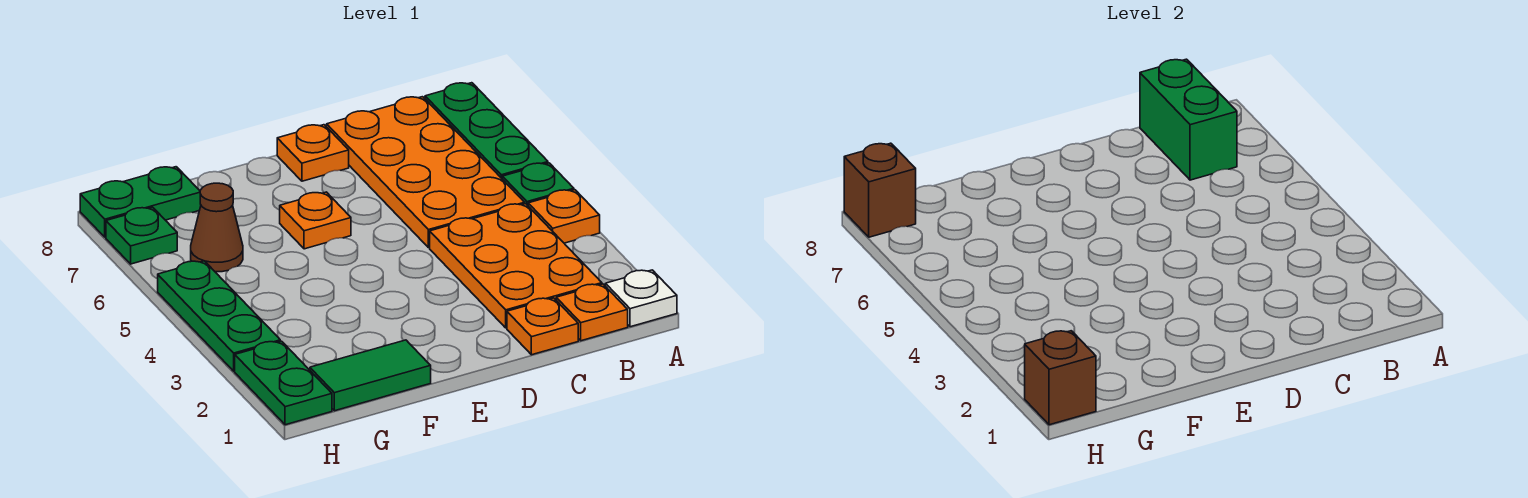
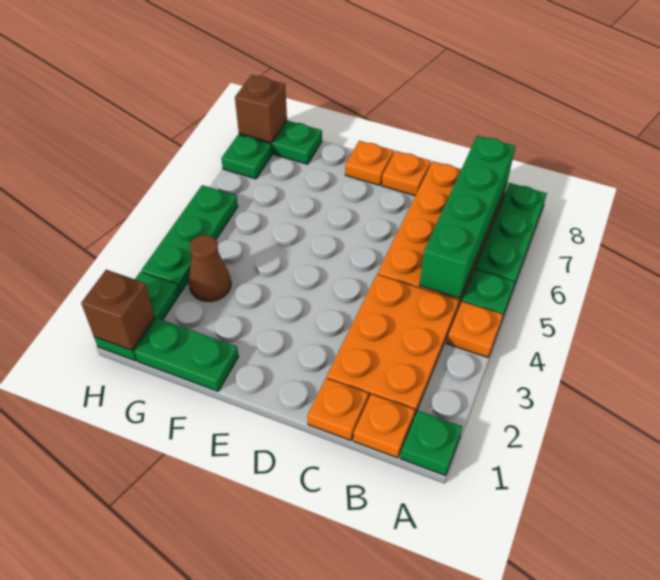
white plate A1 level 1 -> green plate A1 level 1
green brick B7:B8 level 2 -> green brick B5:B8 level 2
orange plate E6 level 1 -> orange plate E8 level 1
green tile F1:G1 level 1 -> green plate F1:G1 level 1
brown cone G6 level 1 -> brown cone G3 level 1

